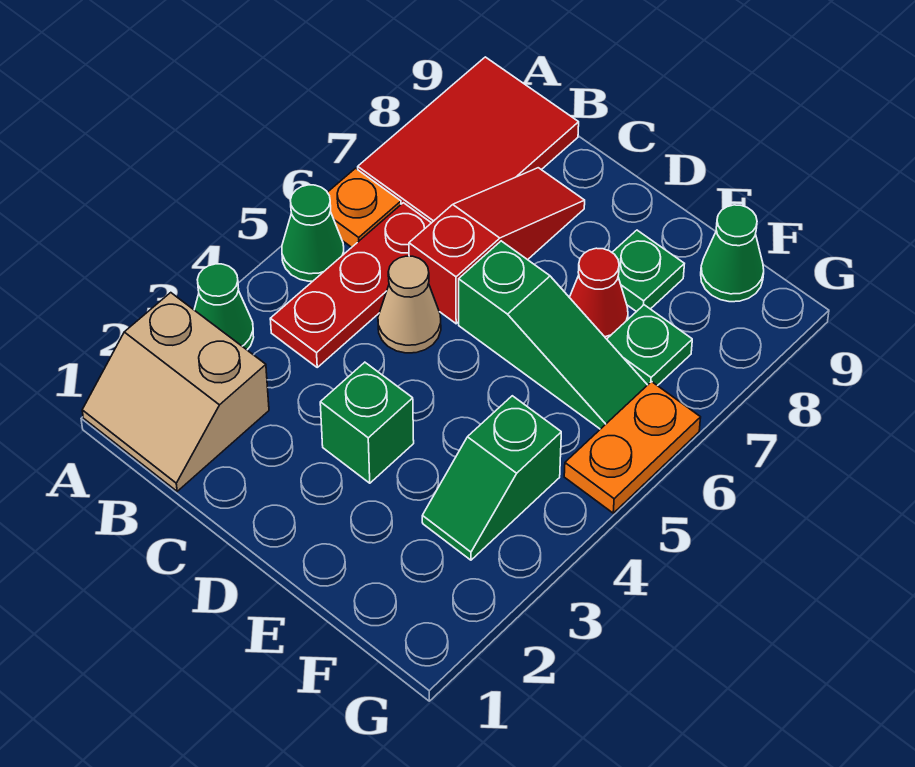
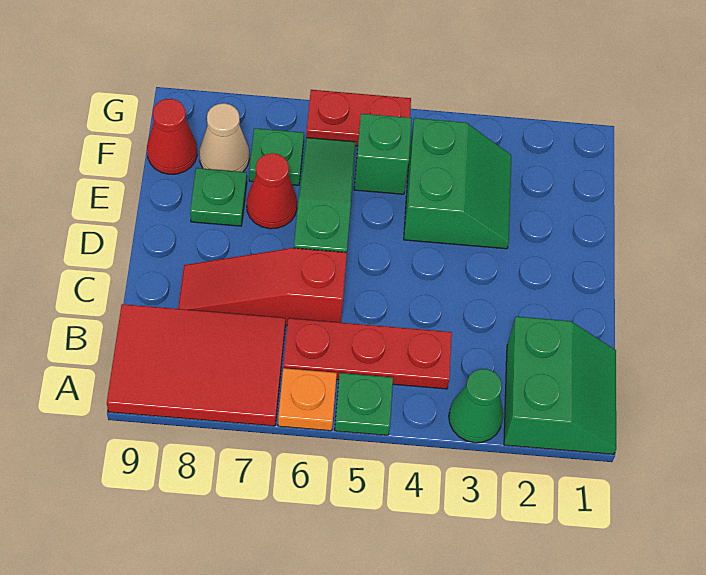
tan slope A1:B2 level 1 top 2 -> green slope A1:B2 level 1 top 2
green cone A5 level 1 -> green plate A5 level 1
tan cone C5 level 1 -> tan cone F8 level 1
green brick D3 level 1 -> green brick F5 level 1
green slope F3:F4 level 1 top 4 -> green slope E3:F4 level 1 top 4
green cone F9 level 1 -> red cone F9 level 1
orange plate G5:G6 level 1 -> red plate G5:G6 level 1

